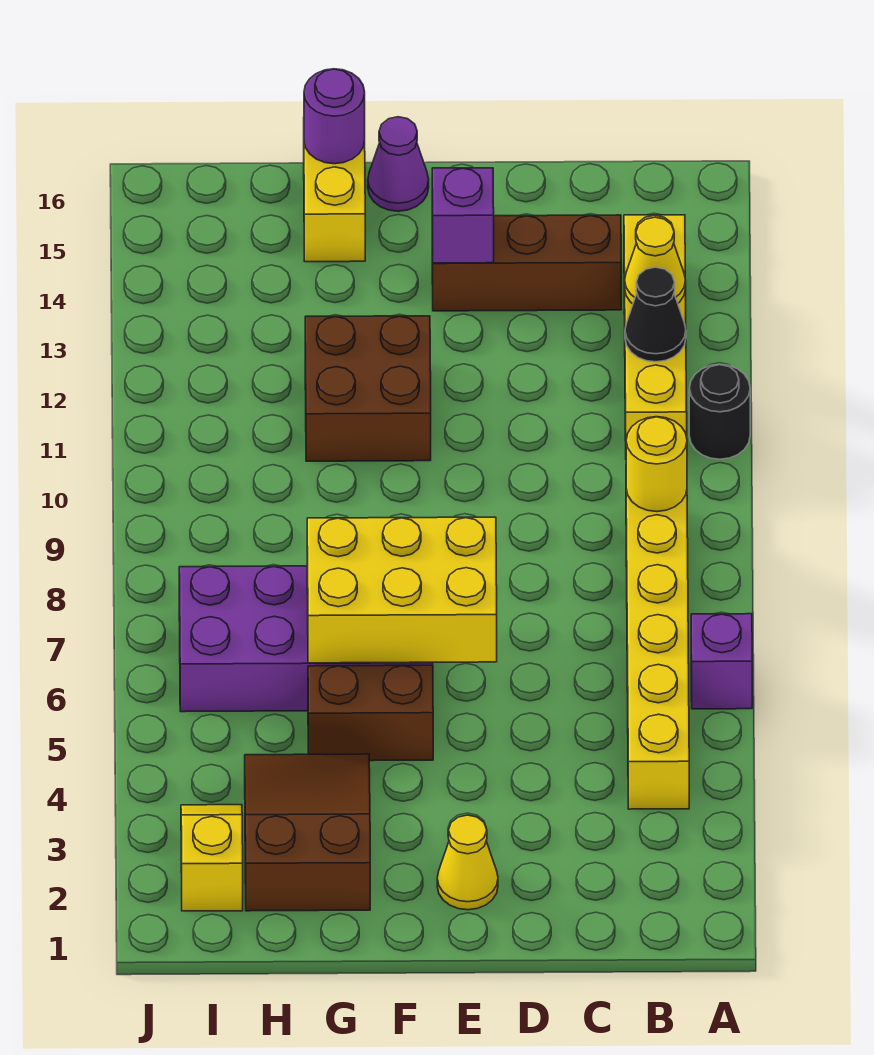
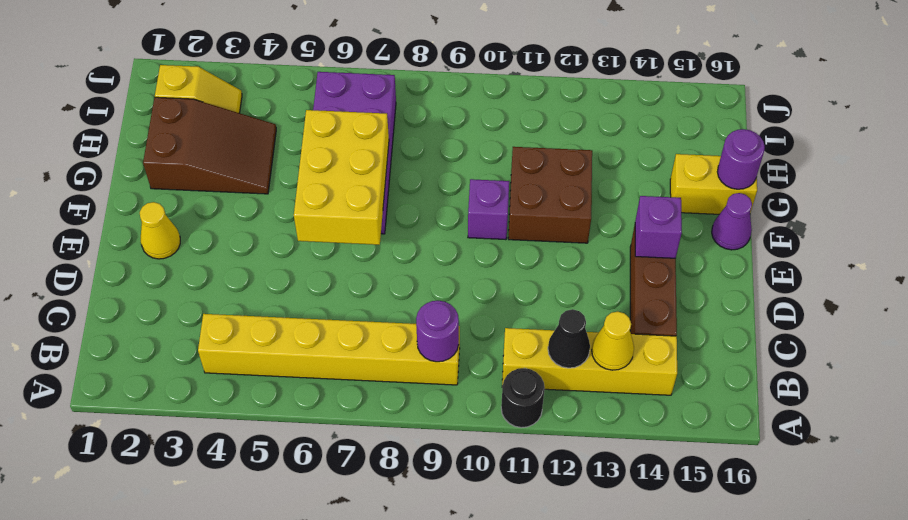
purple brick A6 level 1 -> purple brick F10 level 1
yellow round brick B9 level 2 -> purple round brick B9 level 2
brown brick F5:G5 level 1 -> none

